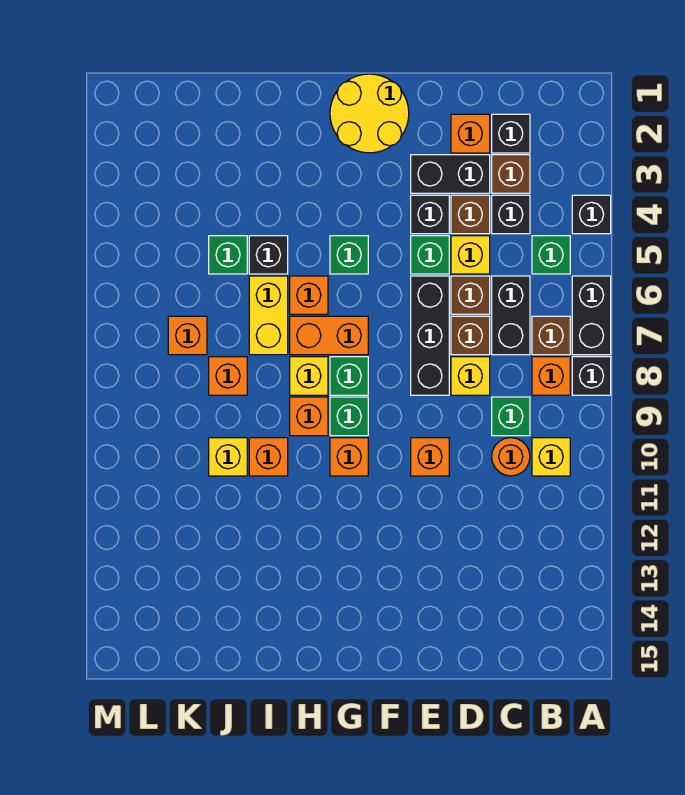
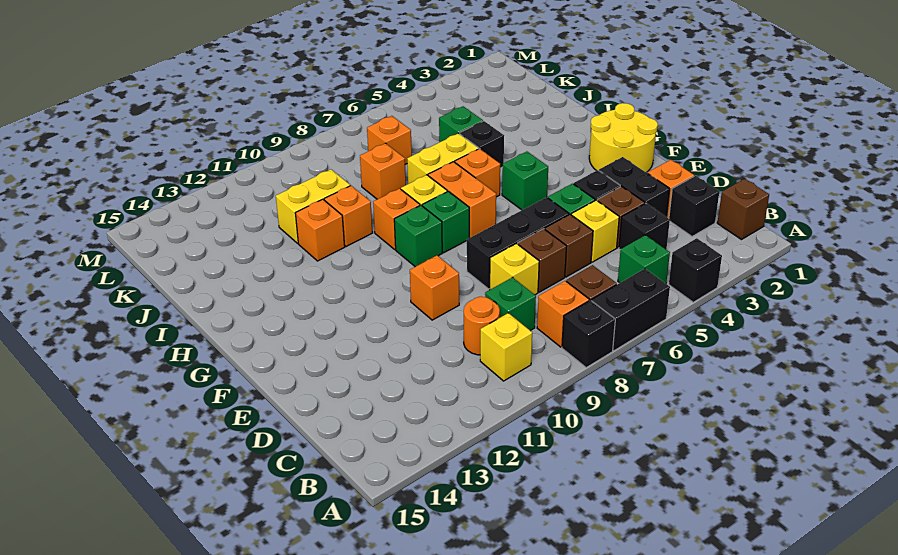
brown brick C3 level 1 -> brown brick B1 level 1
black brick C6:C7 level 1 -> none
orange brick G10 level 1 -> orange brick I11 level 1
yellow brick J10 level 1 -> yellow brick J10:J11 level 1

